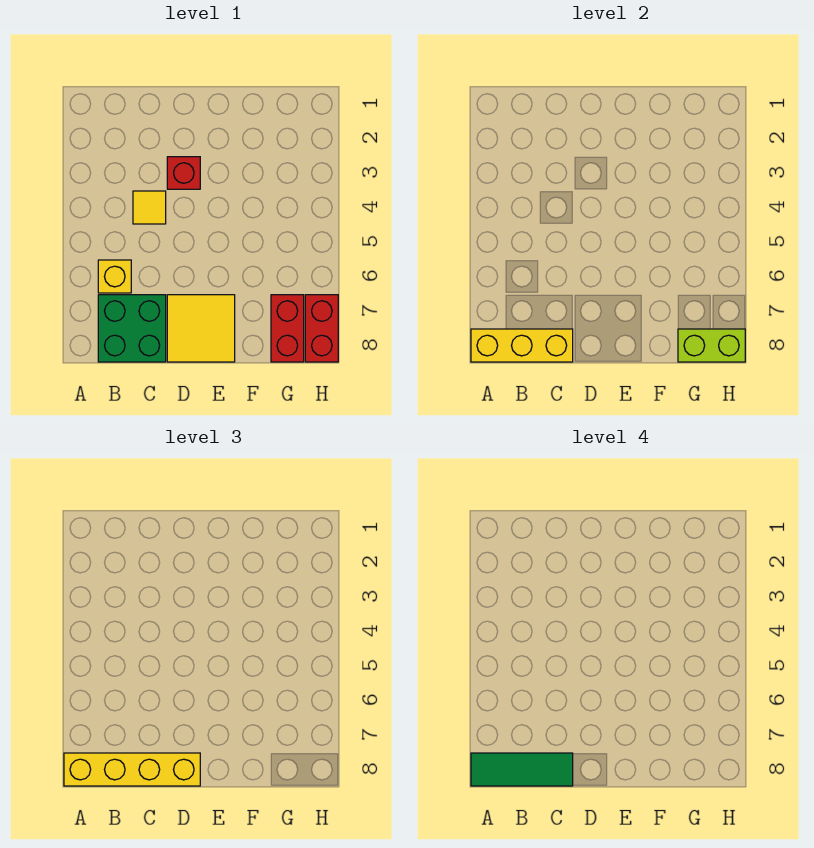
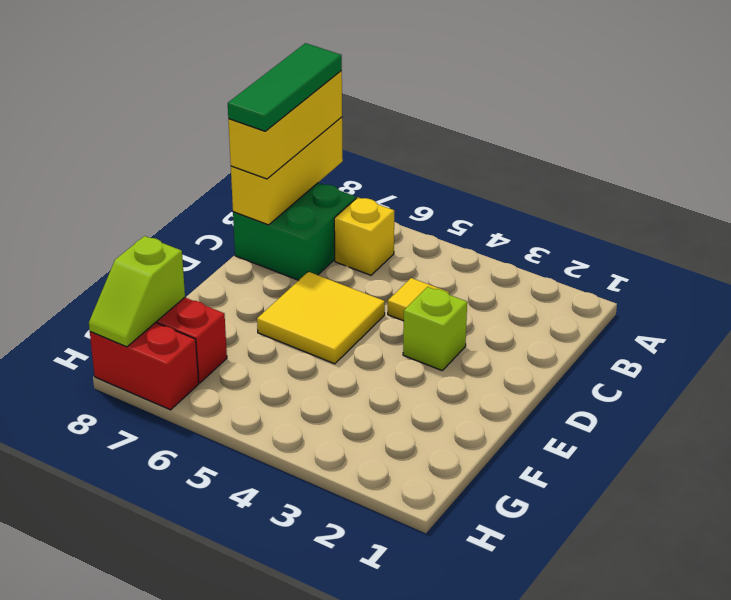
yellow brick A8:D8 level 3 -> yellow brick A8:C8 level 3
red brick D3 level 1 -> lime brick D3 level 1
yellow tile D7:E8 level 1 -> yellow tile D5:E6 level 1
lime brick G8:H8 level 2 -> lime slope G8:H8 level 2 top G

